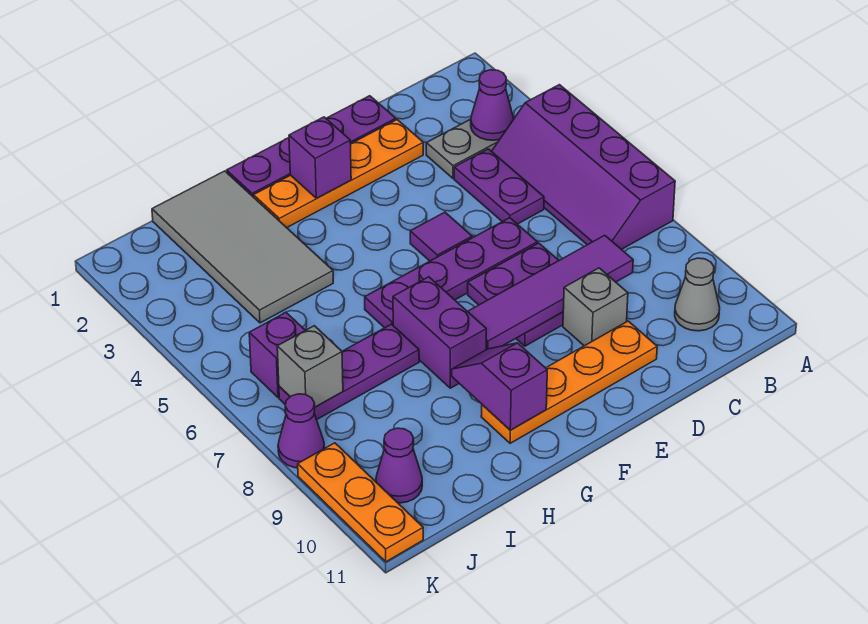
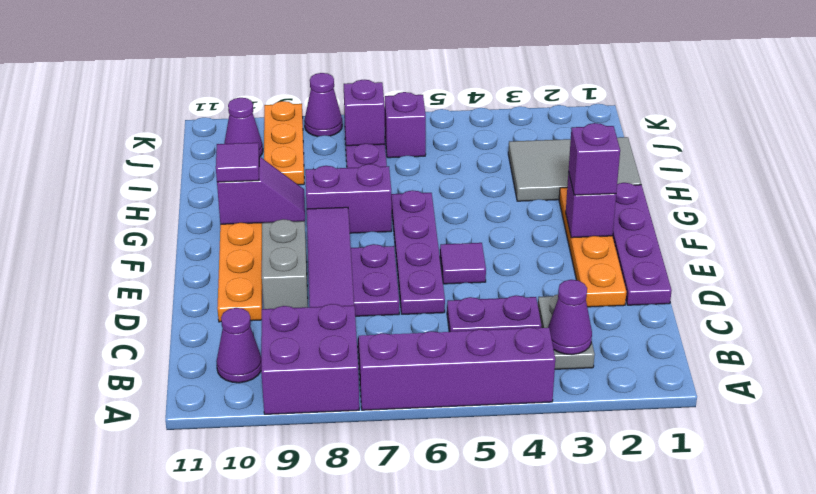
none -> purple brick A8:B9 level 1
grey cone B10 level 1 -> purple cone B10 level 1
grey brick D9 level 1 -> grey brick D9:E9 level 1
none -> purple brick F2 level 3
none -> purple tile G10 level 3
grey tile H1:I4 level 1 -> grey tile H1:I3 level 1
grey brick J7 level 2 -> purple brick J7 level 2
orange plate K9:K11 level 1 -> orange plate I9:K9 level 1

